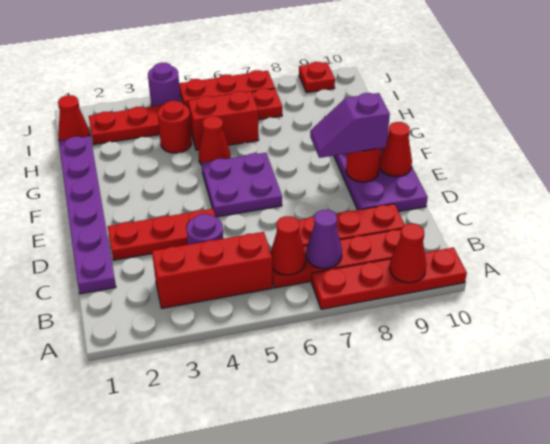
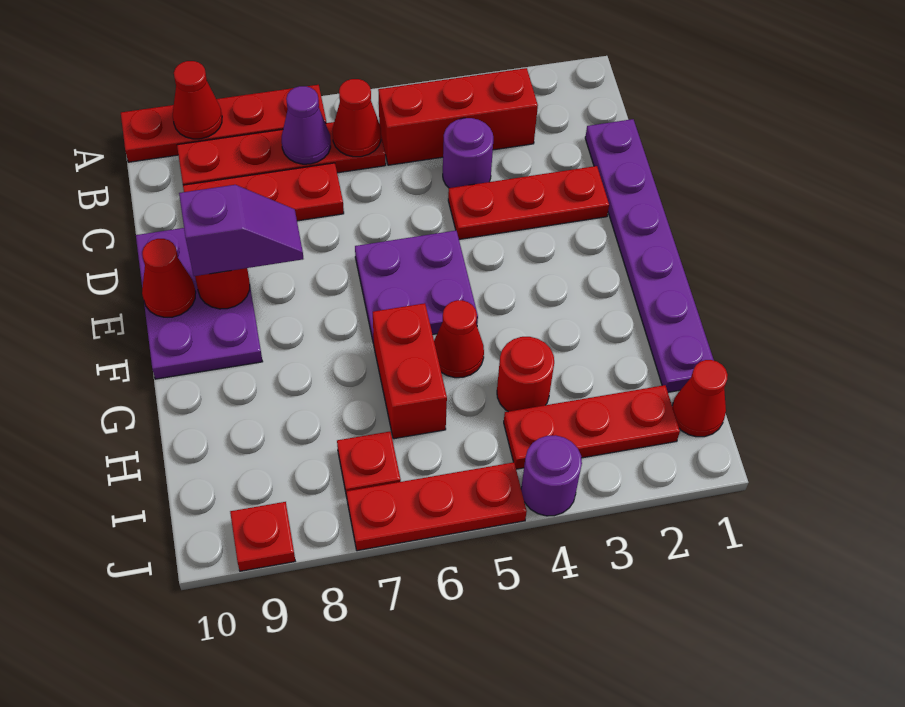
red brick H5:H6 level 1 -> red brick G6:H6 level 1

